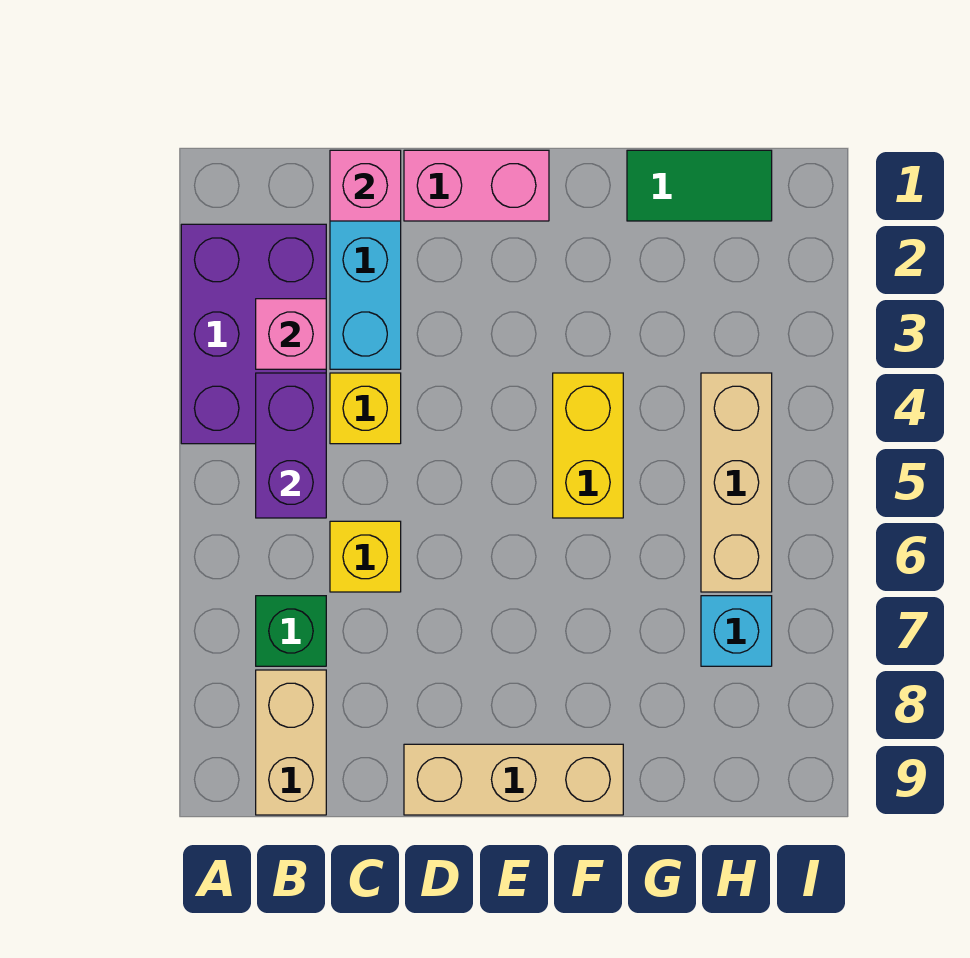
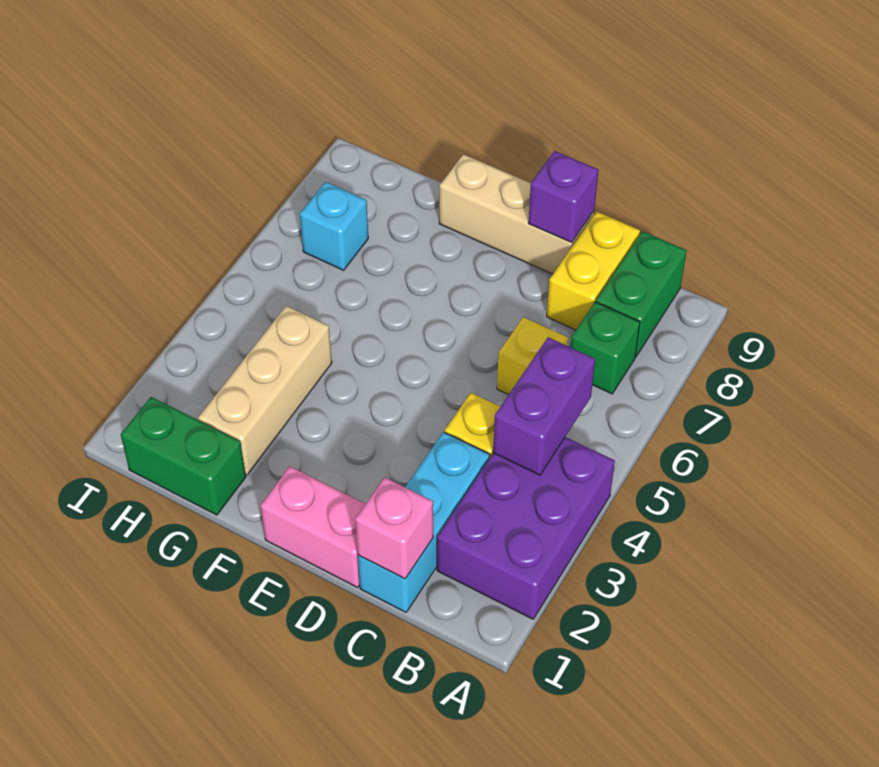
pink brick B3 level 2 -> none
tan brick B8:B9 level 1 -> green brick B8:B9 level 1
none -> purple brick D9 level 2
yellow brick F4:F5 level 1 -> yellow brick C8:C9 level 1
green tile G1:H1 level 1 -> green brick G1:H1 level 1
tan brick H4:H6 level 1 -> tan brick G2:G4 level 1

